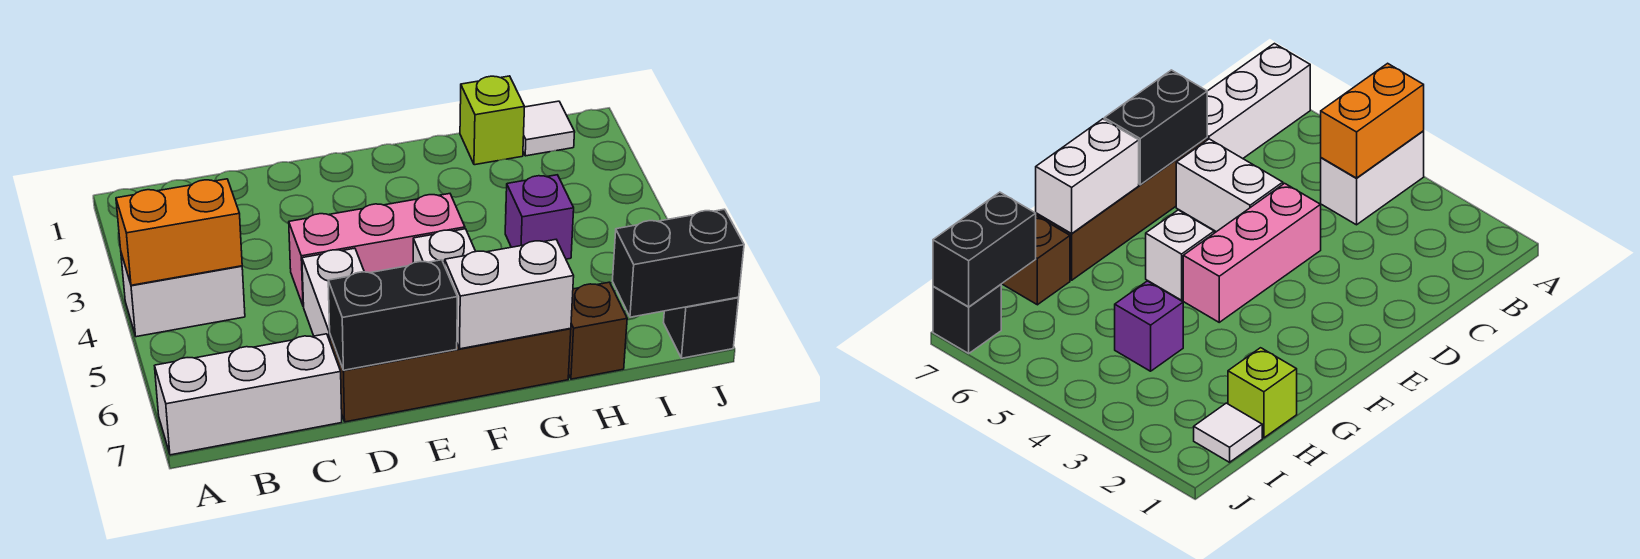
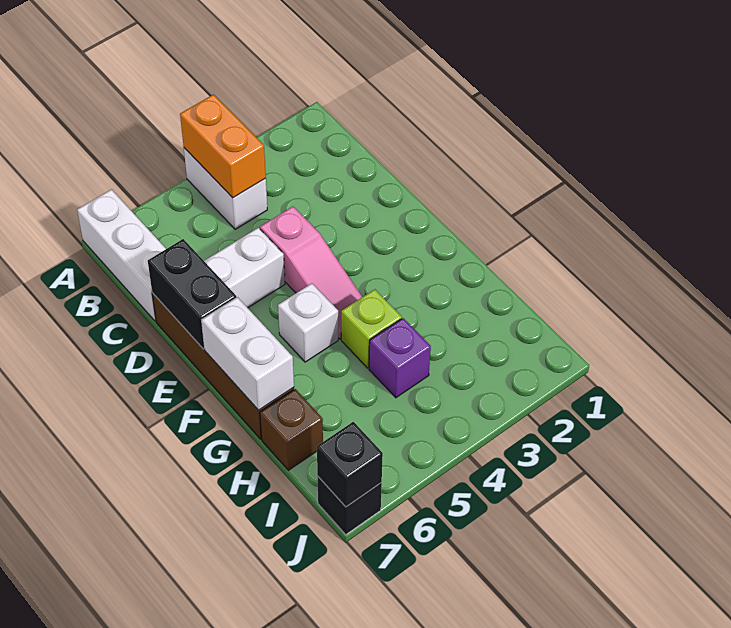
pink brick D4:F4 level 1 -> pink slope D4:F4 level 1 top D
lime brick H1 level 1 -> lime brick G4 level 1
white tile I1 level 1 -> none
black brick I7:J7 level 2 -> black brick J7 level 2

